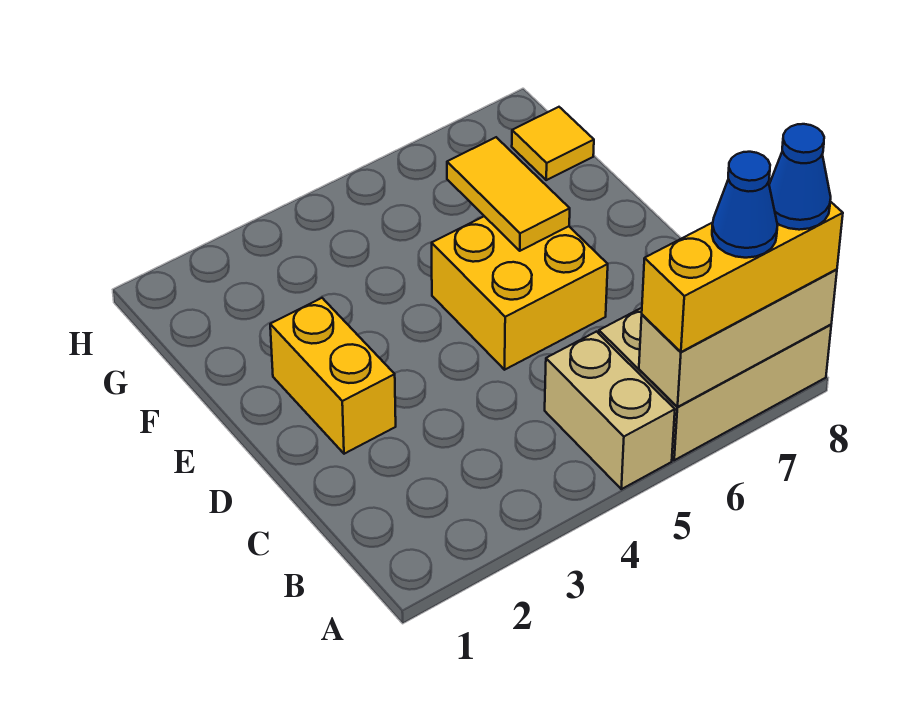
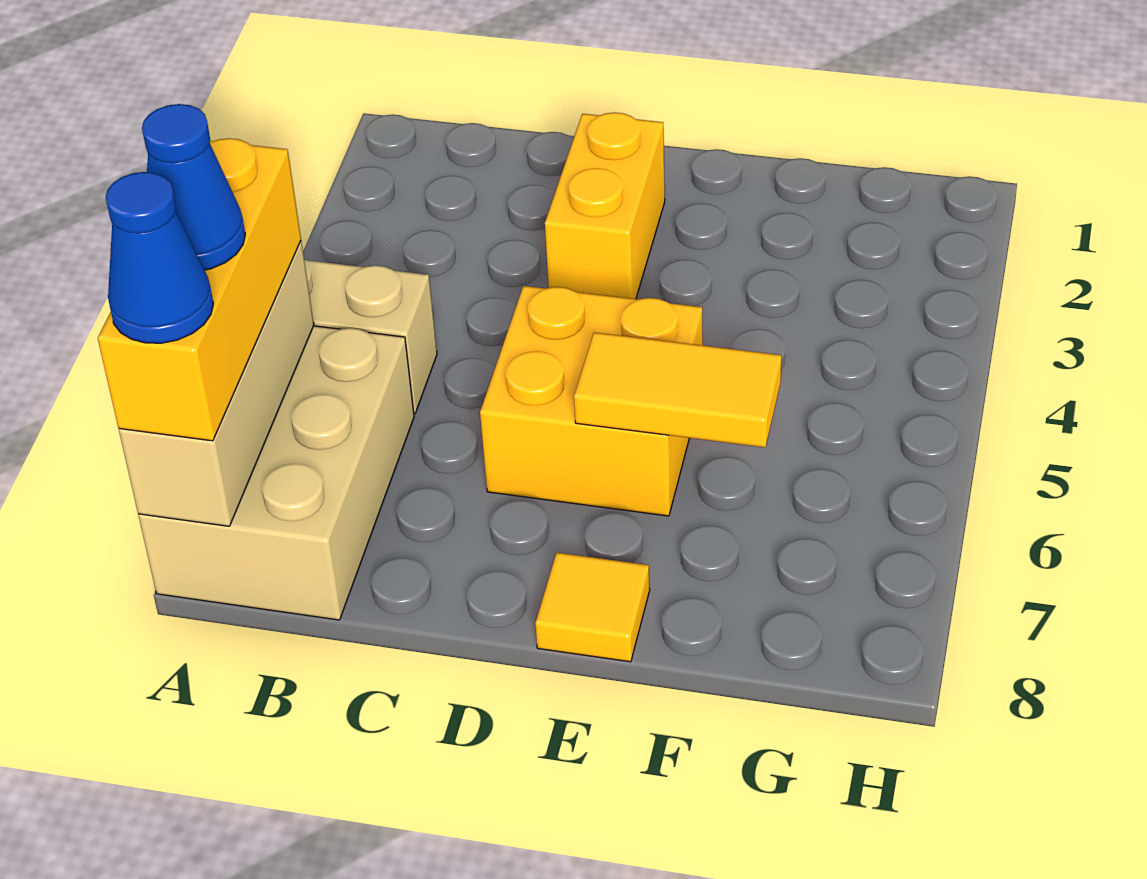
yellow brick D2:E2 level 1 -> yellow brick D2:D3 level 1
yellow tile G8 level 1 -> yellow tile E8 level 1

